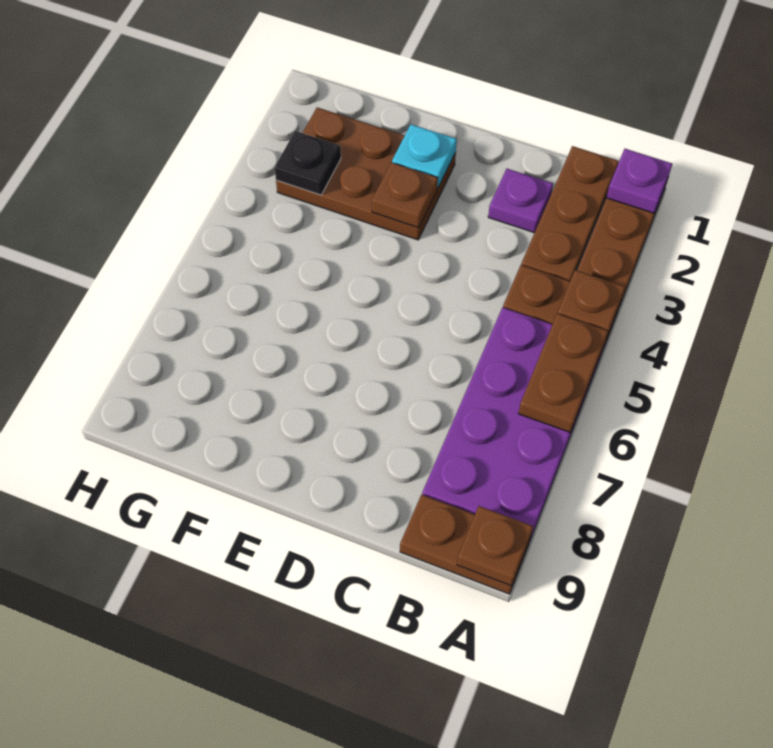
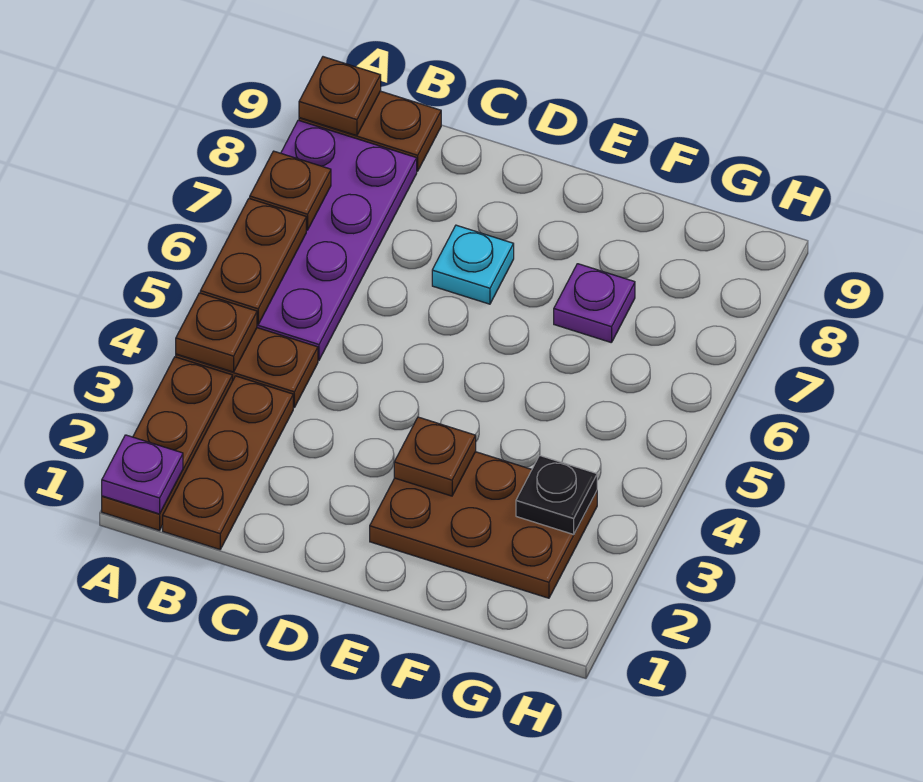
none -> brown plate A7 level 2
purple plate C2 level 1 -> purple plate F7 level 1
cyan plate E2 level 2 -> cyan plate D7 level 1

